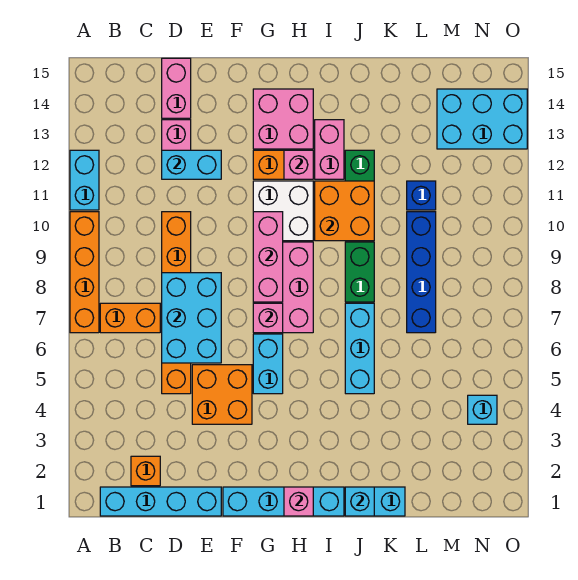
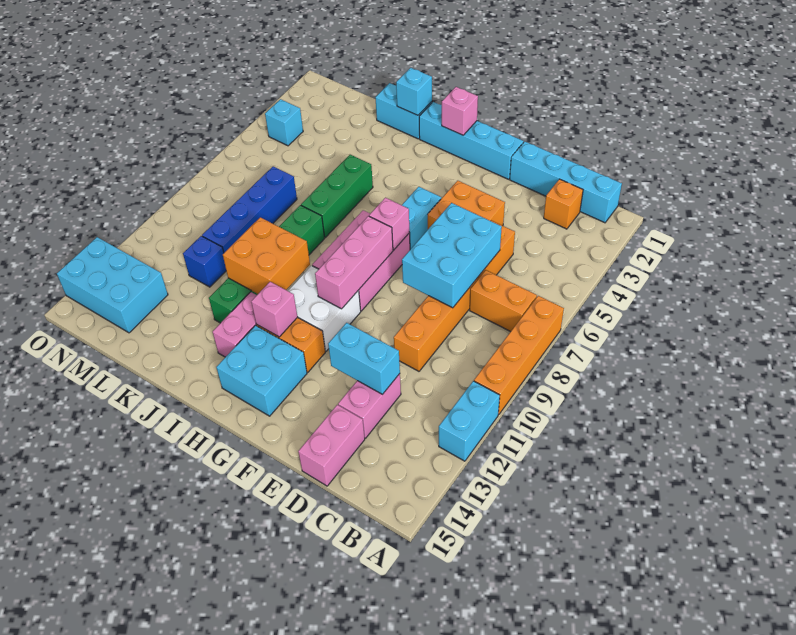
pink brick G13:H14 level 1 -> cyan brick G13:H14 level 1
cyan brick J5:J7 level 1 -> green brick J5:J7 level 1

